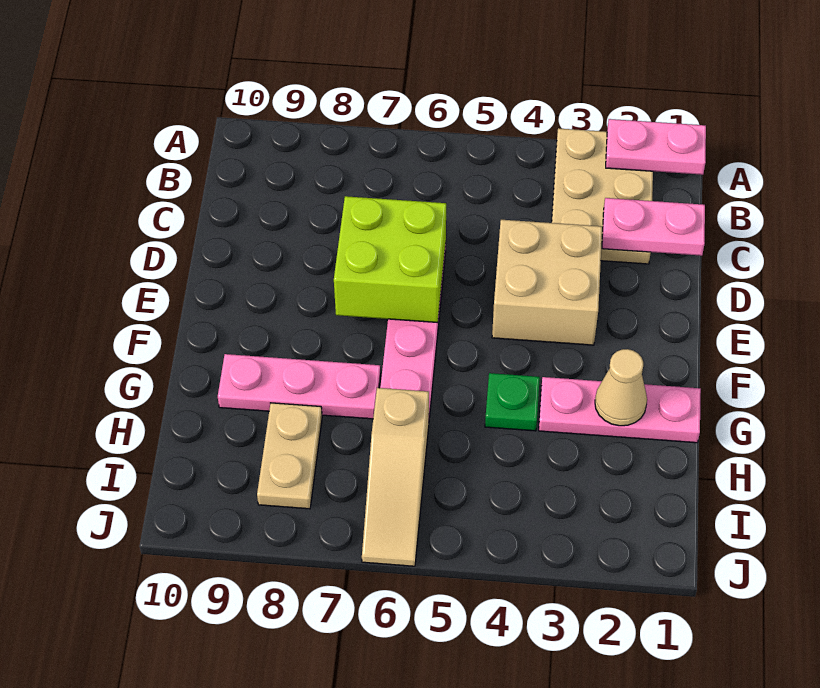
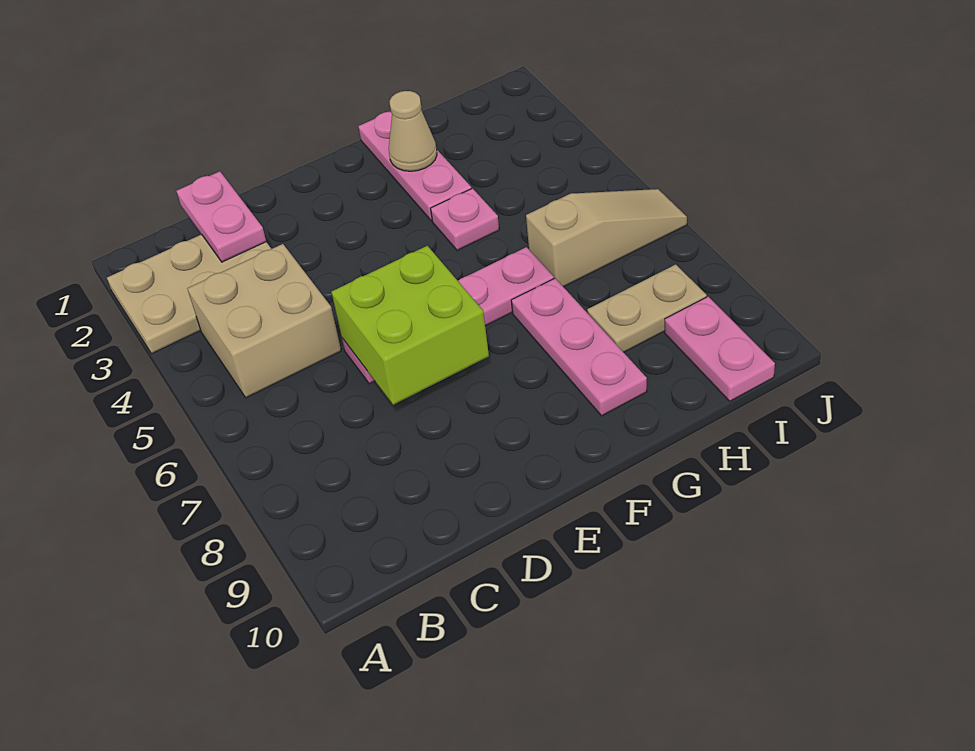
pink plate A1:A2 level 2 -> pink plate I9:I10 level 1
tan brick D3:E4 level 1 -> tan brick B4:C5 level 1
green plate G4 level 1 -> pink plate G4 level 1

